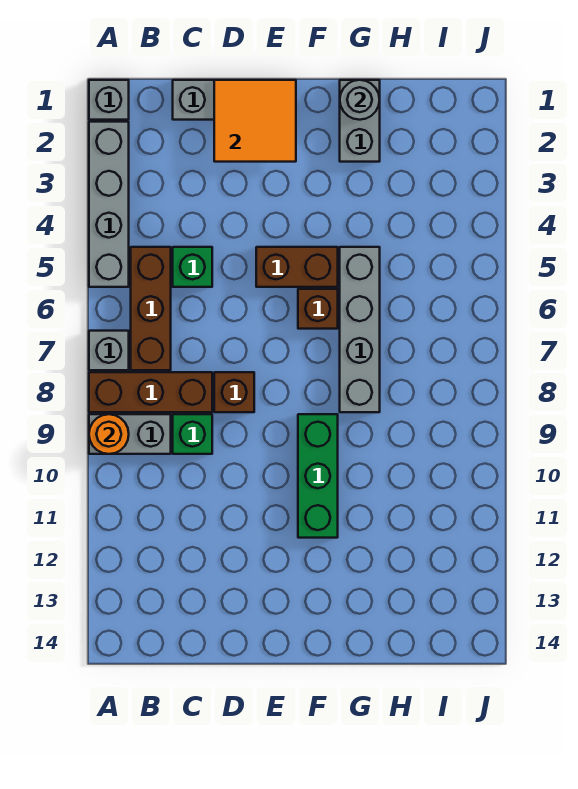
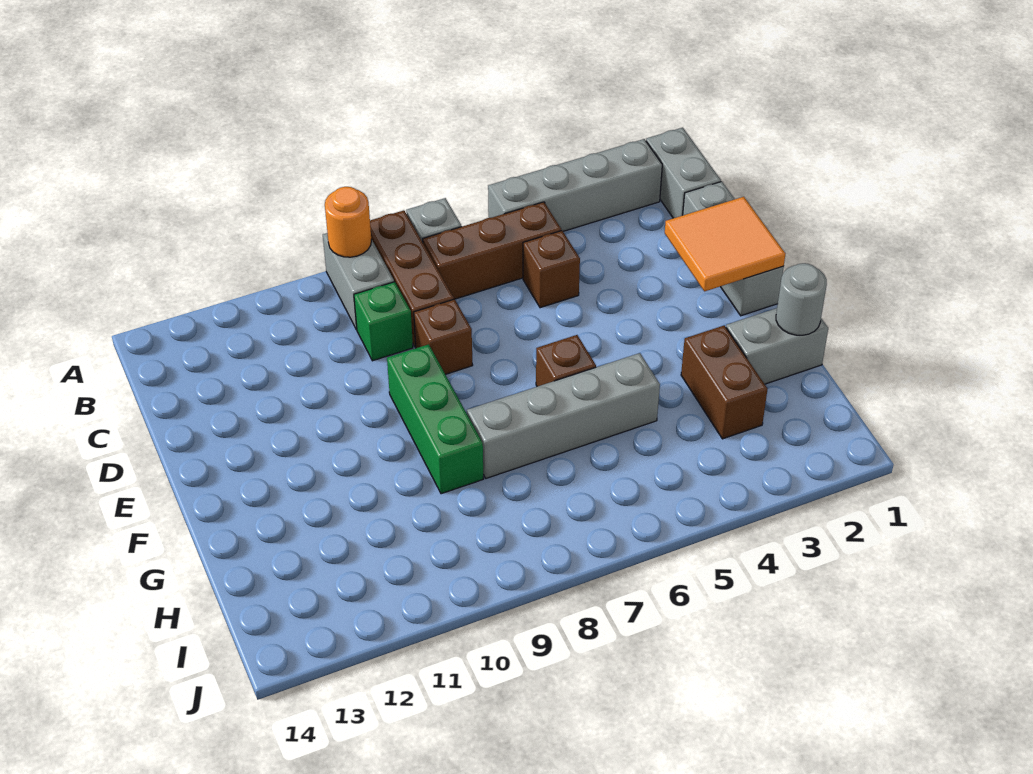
grey brick A1 level 1 -> grey brick A1:B1 level 1
green brick C5 level 1 -> brown brick C5 level 1
brown brick E5:F5 level 1 -> brown brick G3:H3 level 1
green brick F9:F11 level 1 -> green brick E9:G9 level 1

